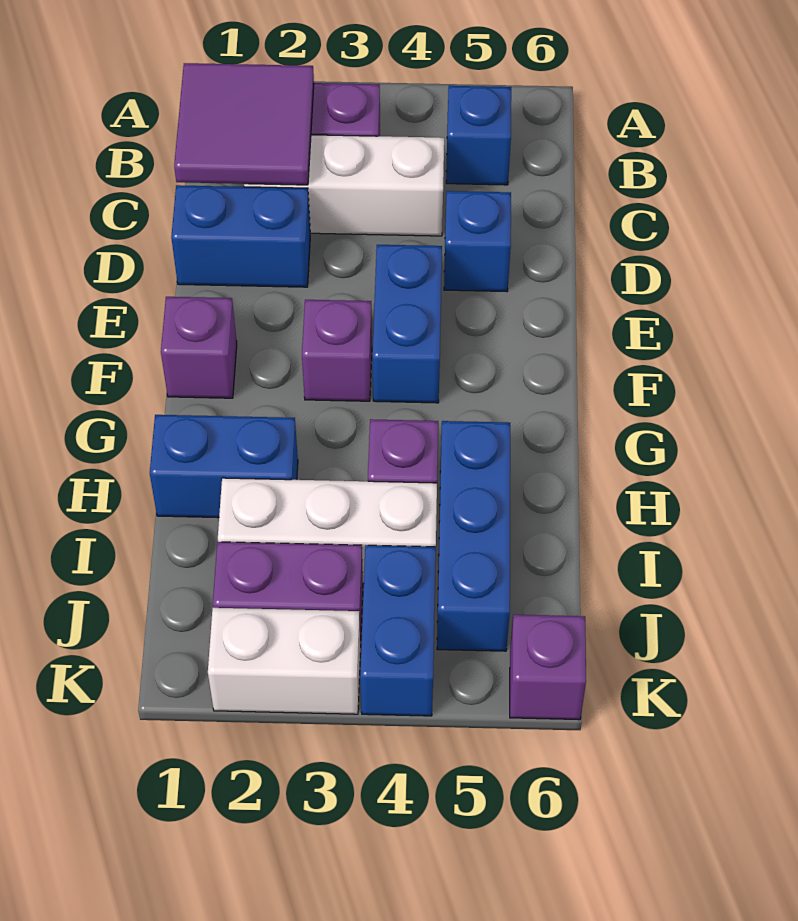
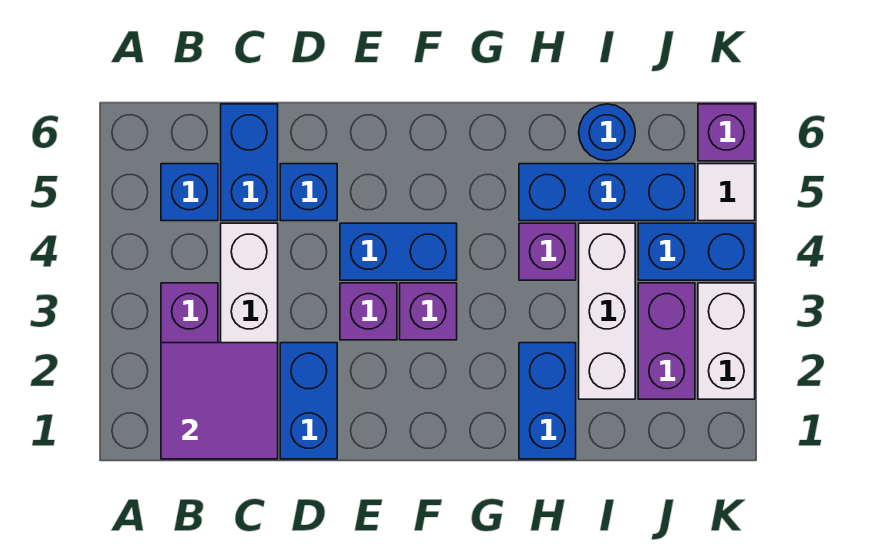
none -> blue brick C5:C6 level 1
purple brick F1 level 1 -> purple brick E3 level 1
none -> blue round brick I6 level 1
none -> white tile K5 level 1

